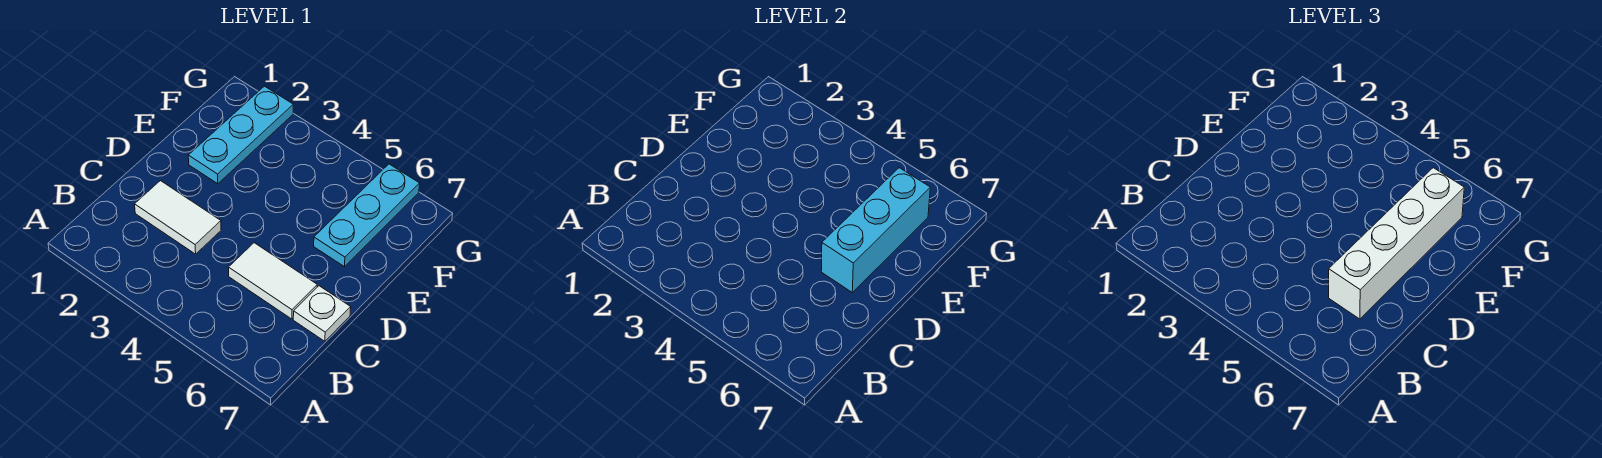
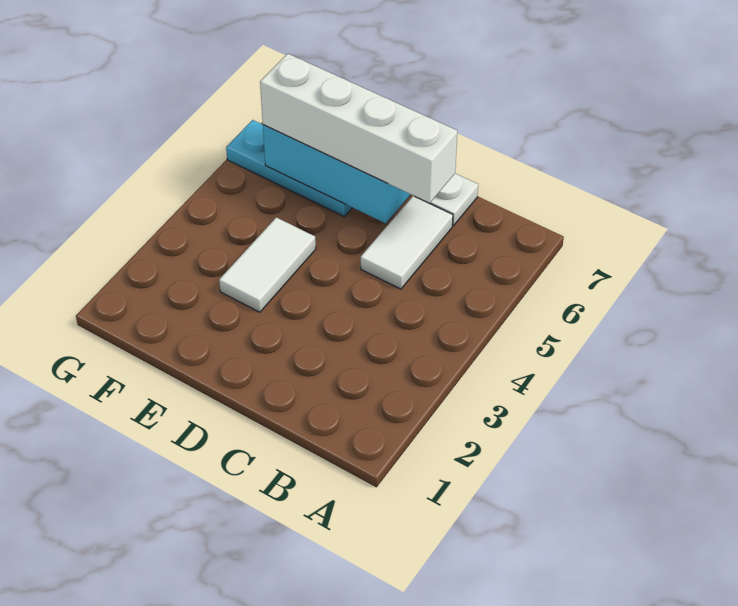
white tile C2:C3 level 1 -> white tile E3:E4 level 1
cyan plate E2:G2 level 1 -> none

